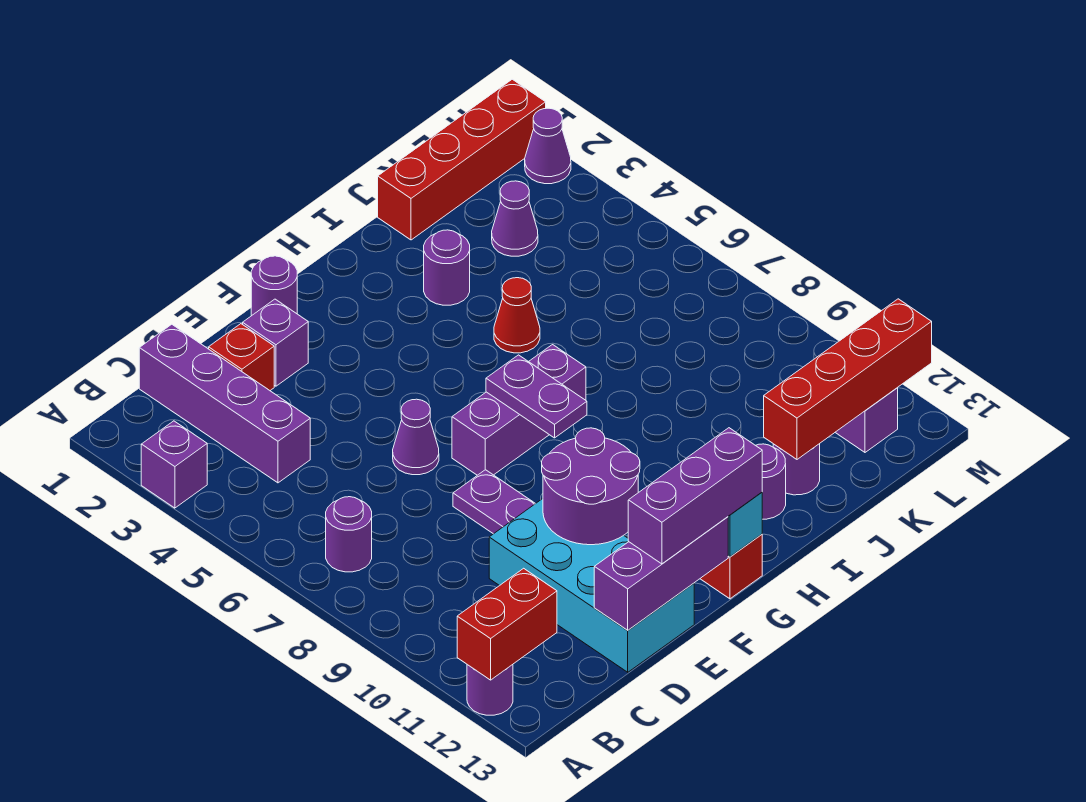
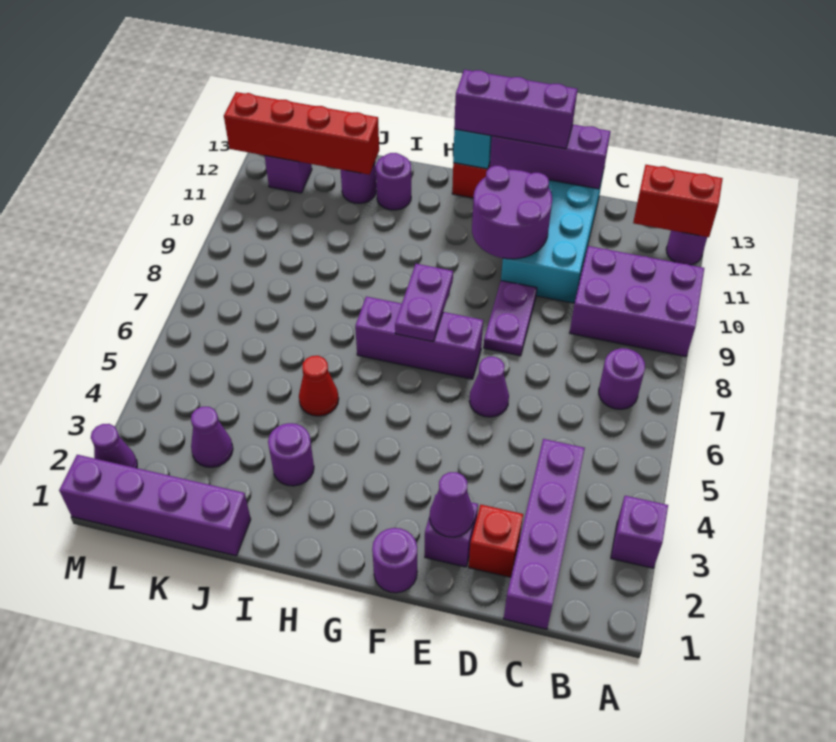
none -> purple brick A9:C10 level 1
none -> purple cone E2 level 2
red brick J1:M1 level 1 -> purple brick J1:M1 level 1

